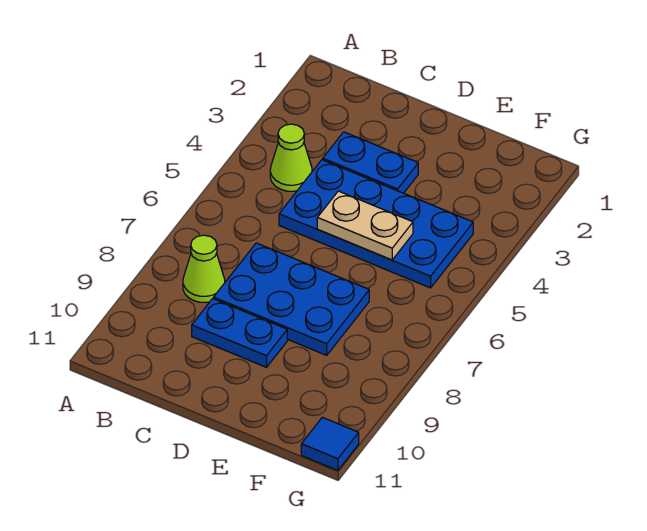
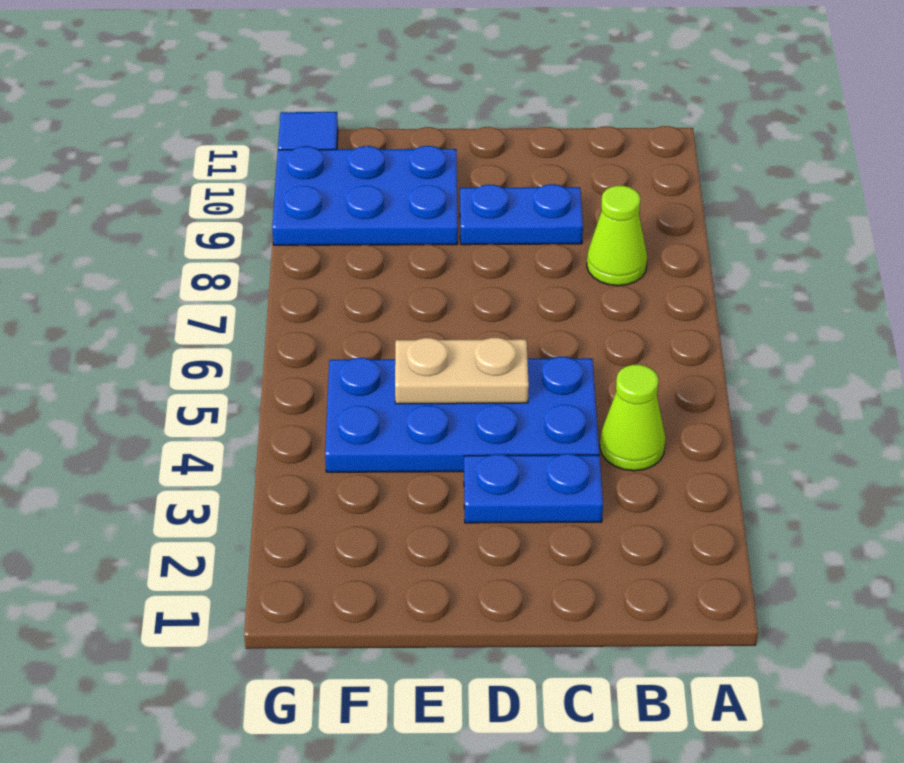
blue plate C7:E8 level 1 -> blue plate E9:G10 level 1

